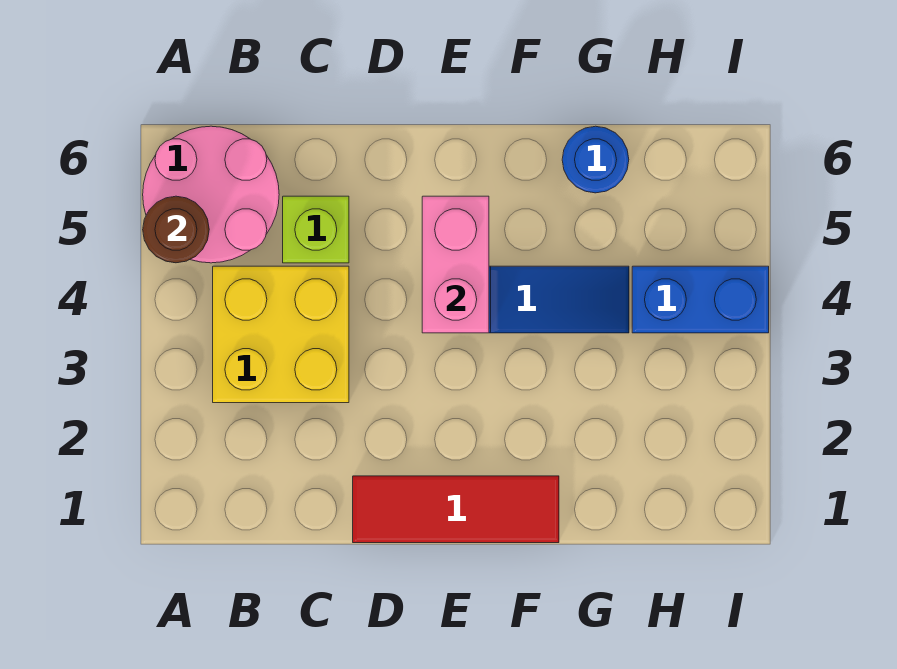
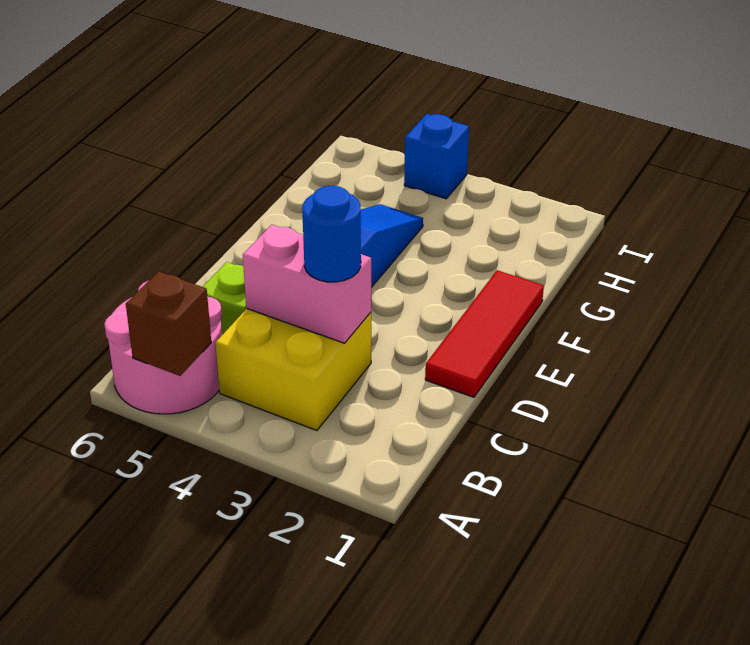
brown round brick A5 level 2 -> brown brick A5 level 2
pink brick E4:E5 level 2 -> pink brick C3:C4 level 2
blue round brick G6 level 1 -> blue round brick C3 level 3
blue brick H4:I4 level 1 -> blue brick I4 level 1

